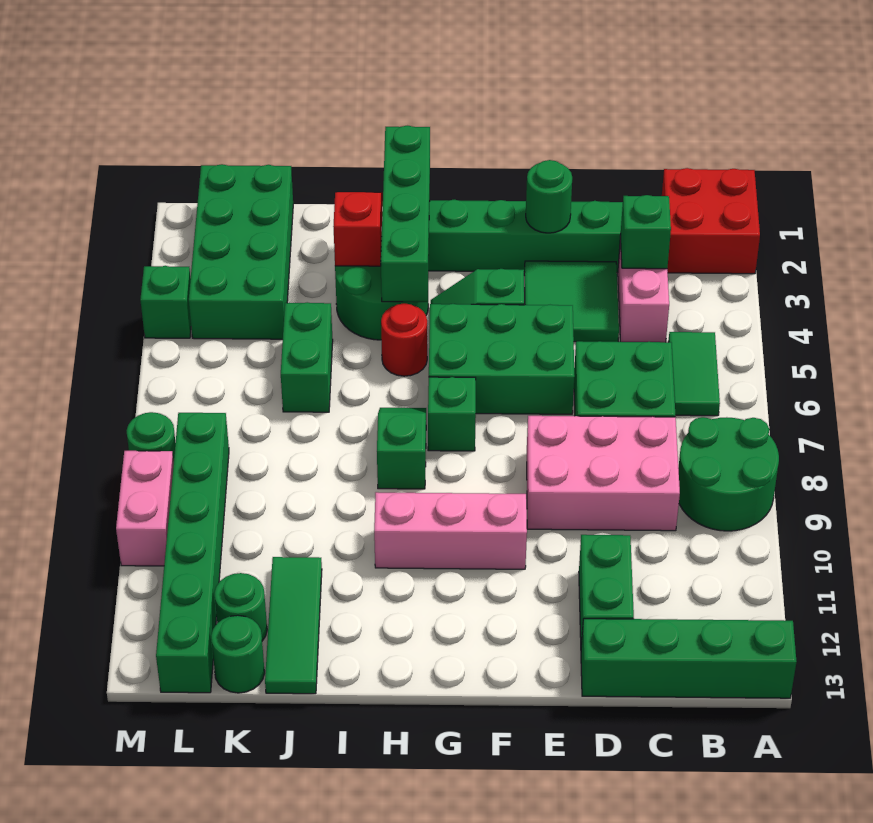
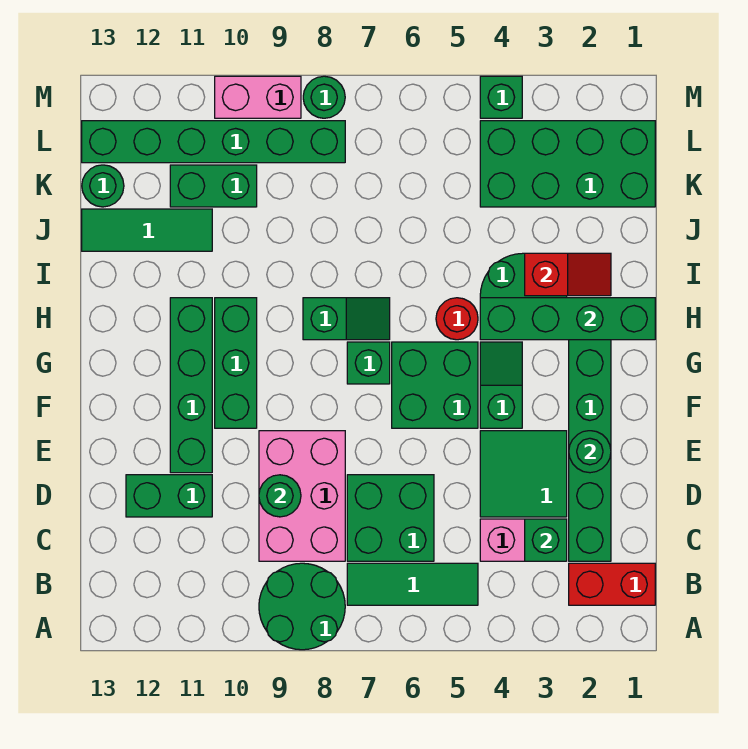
red brick A1:B2 level 1 -> red brick B1:B2 level 1
green brick A13:D13 level 1 -> green brick E11:H11 level 1
green tile B5:B6 level 1 -> green tile B5:B7 level 1
green brick E5:G6 level 1 -> green brick F5:G6 level 1
pink brick F10:H10 level 1 -> green brick F10:H10 level 1
green brick J5:J6 level 1 -> green brick K10:K11 level 1
green round brick K12 level 1 -> green round brick D9 level 2

